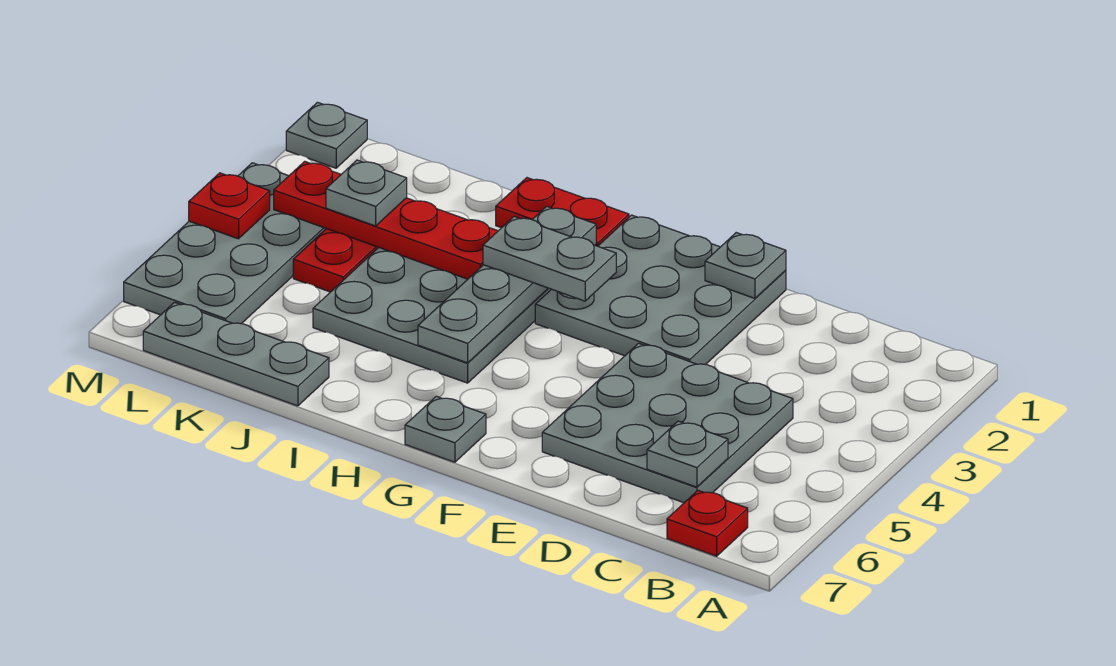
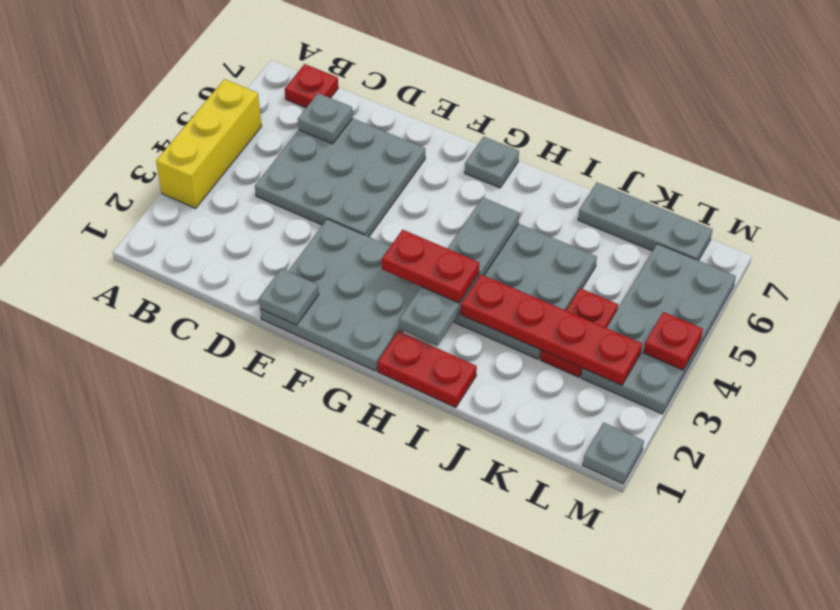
none -> yellow brick A3:A5 level 1
grey plate G3:H3 level 3 -> red plate G3:H3 level 3
grey plate K3 level 3 -> none

